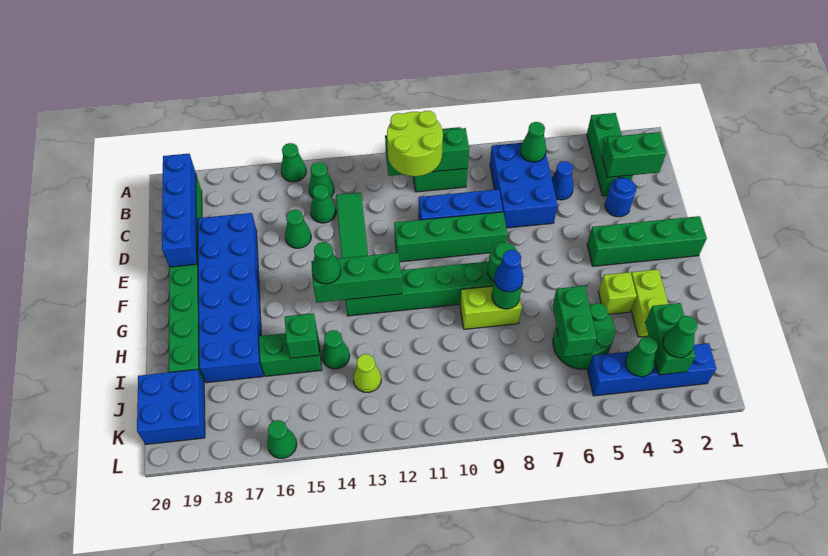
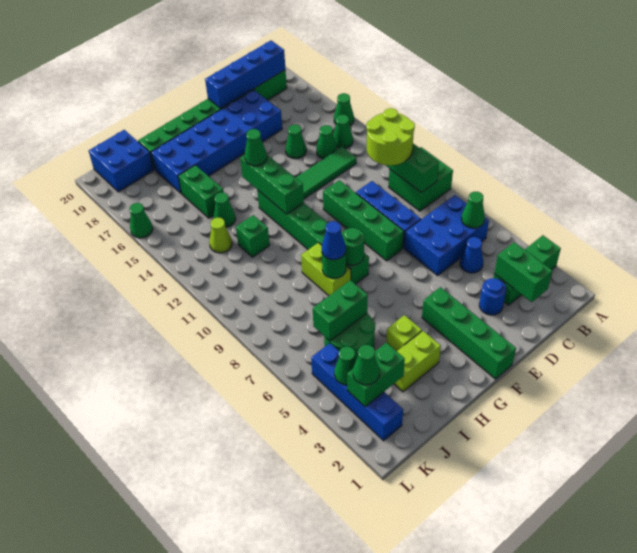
green brick I15 level 2 -> green brick I12 level 1

